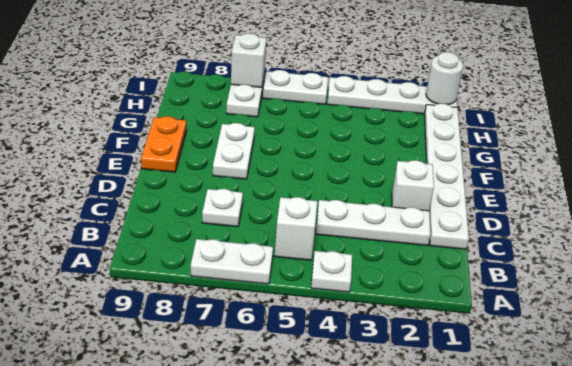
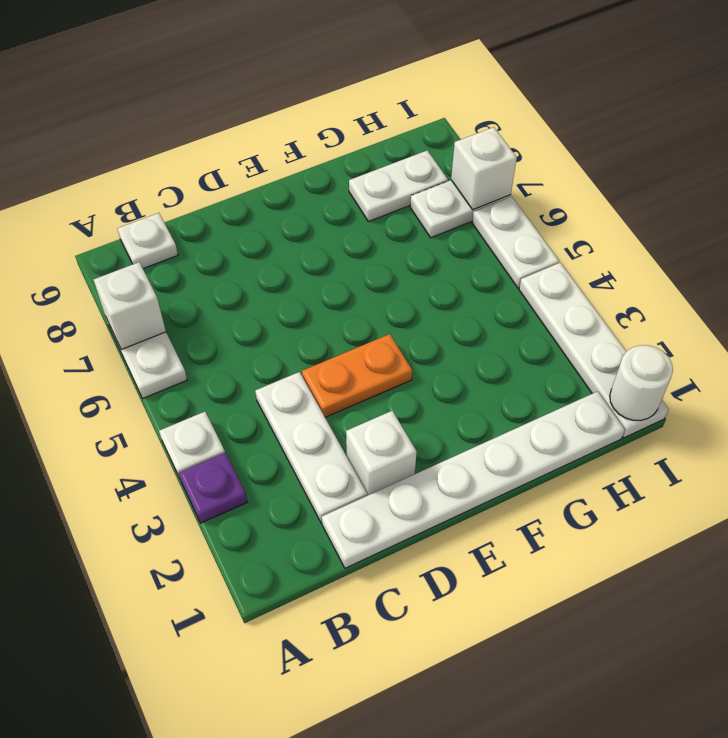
none -> purple plate A3 level 1
white brick B5 level 1 -> white brick A7 level 2
white plate C7 level 1 -> white plate B9 level 1
white plate E7:F7 level 1 -> white plate G8:H8 level 1
orange plate E9:F9 level 1 -> orange plate D4:E4 level 1

